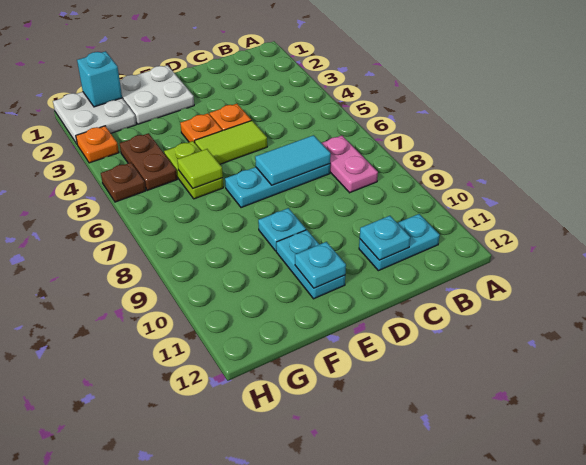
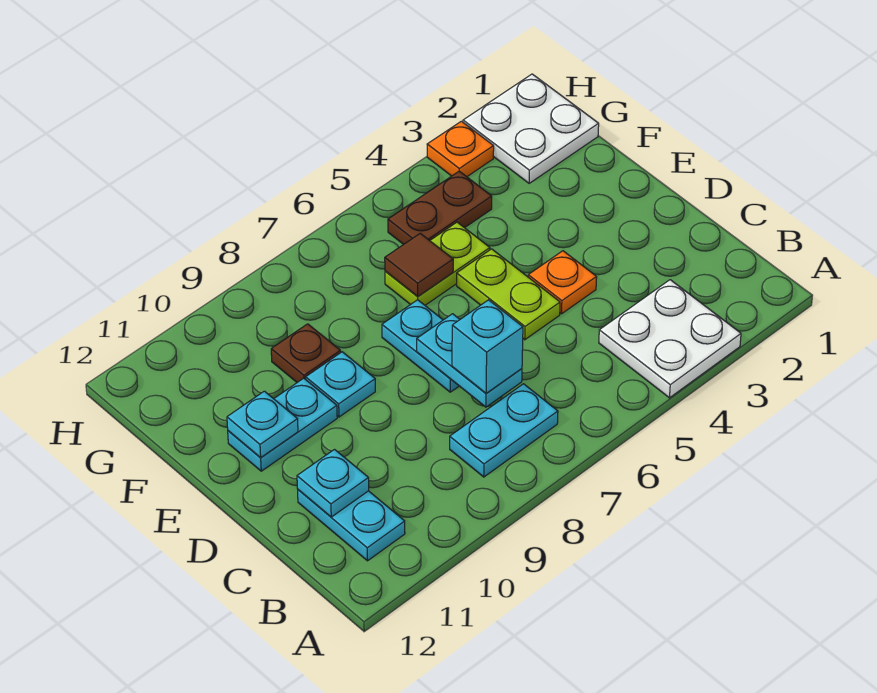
pink plate B7:B8 level 1 -> cyan plate B7:B8 level 1
cyan plate C7:E7 level 1 -> cyan plate D7:E7 level 1
cyan tile C7:D7 level 2 -> cyan plate C7:D7 level 2
lime tile D5:E5 level 1 -> lime plate D5:E5 level 1
white plate E1:F2 level 1 -> white plate A3:B4 level 1
orange plate E4 level 1 -> none
lime tile F6 level 2 -> brown tile F6 level 2
cyan brick G1 level 2 -> cyan brick C7 level 3
brown plate H5 level 1 -> brown plate F9 level 1

